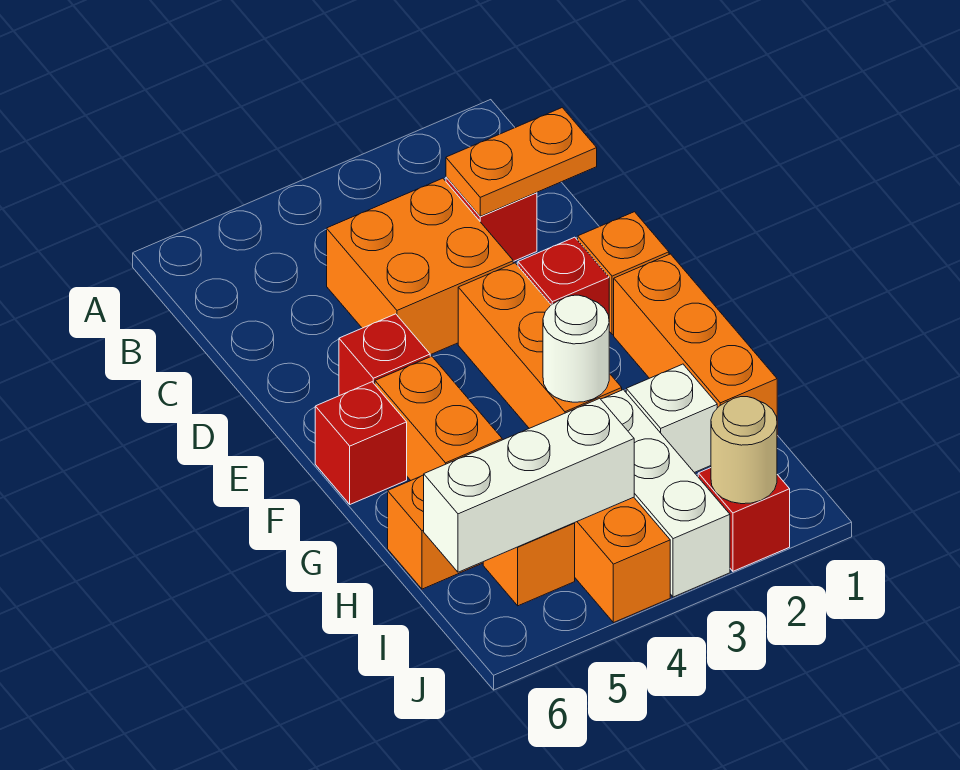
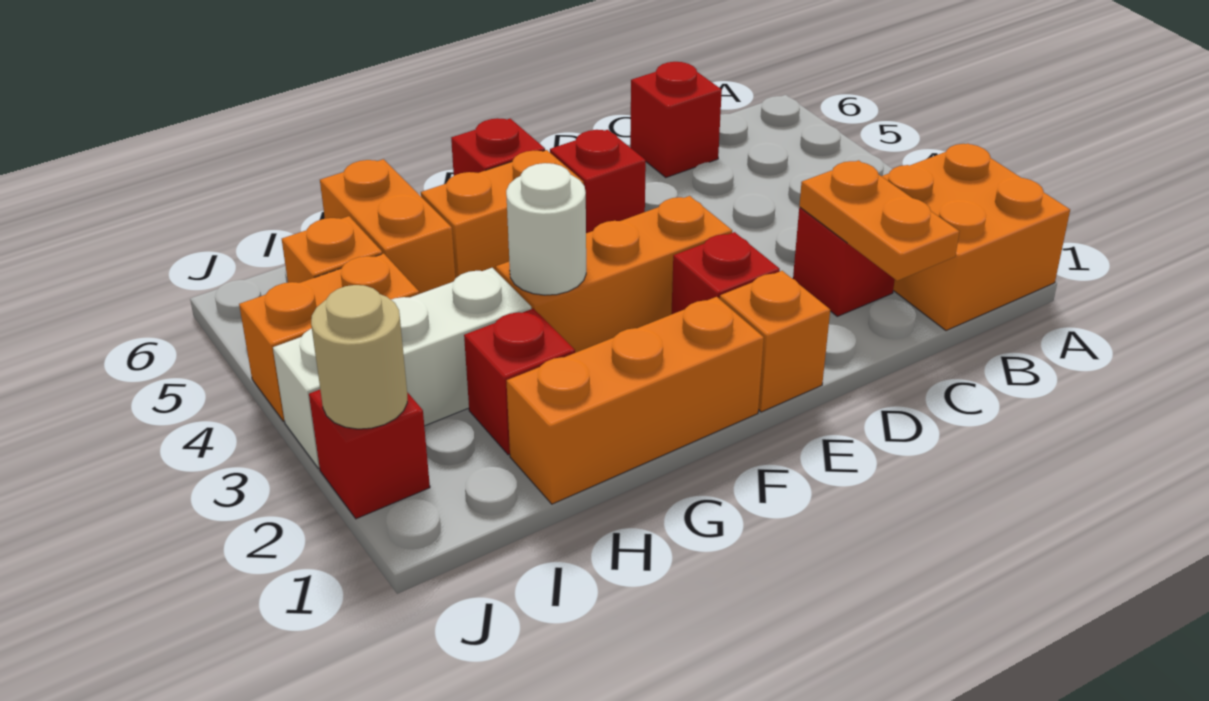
orange brick C3:D4 level 1 -> orange brick A1:B2 level 1
none -> red brick C6 level 1
white brick H2 level 1 -> red brick H2 level 1
white brick I4:I6 level 2 -> none

